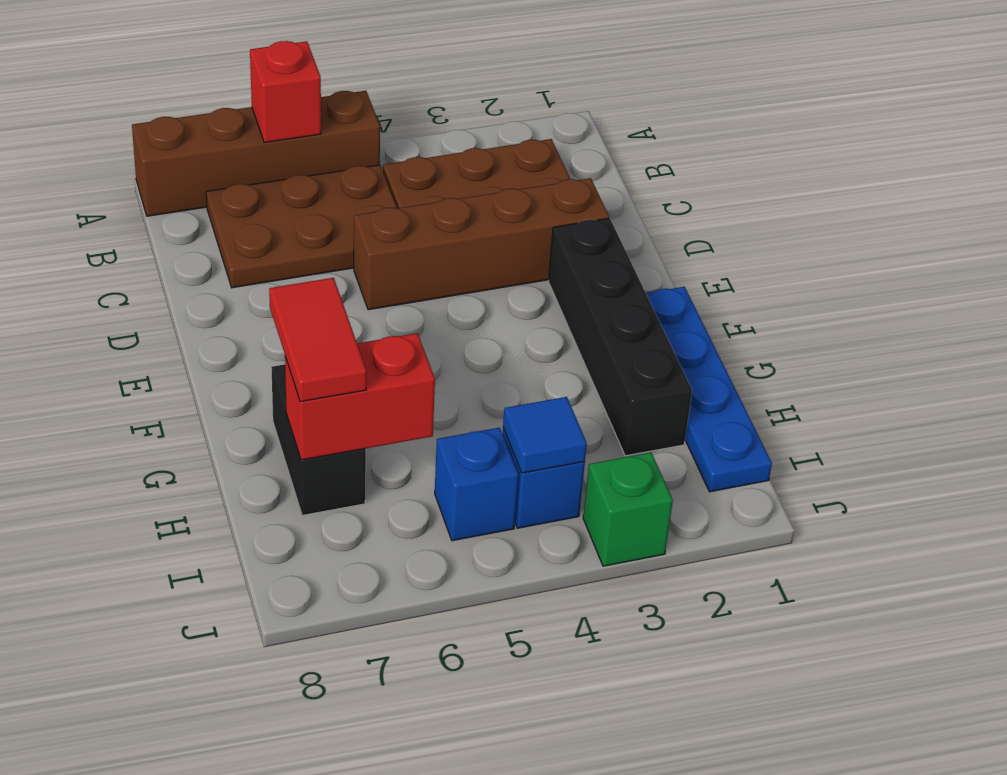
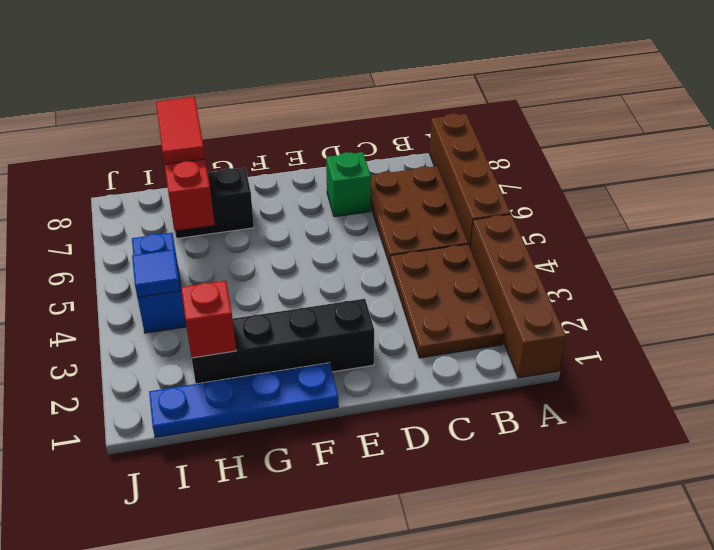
red brick A6 level 2 -> red brick H2 level 2
brown brick D2:D5 level 1 -> brown brick A1:A4 level 1
red tile G7:H7 level 3 -> red tile H7:H8 level 3
green brick J3 level 1 -> green brick D7 level 1

